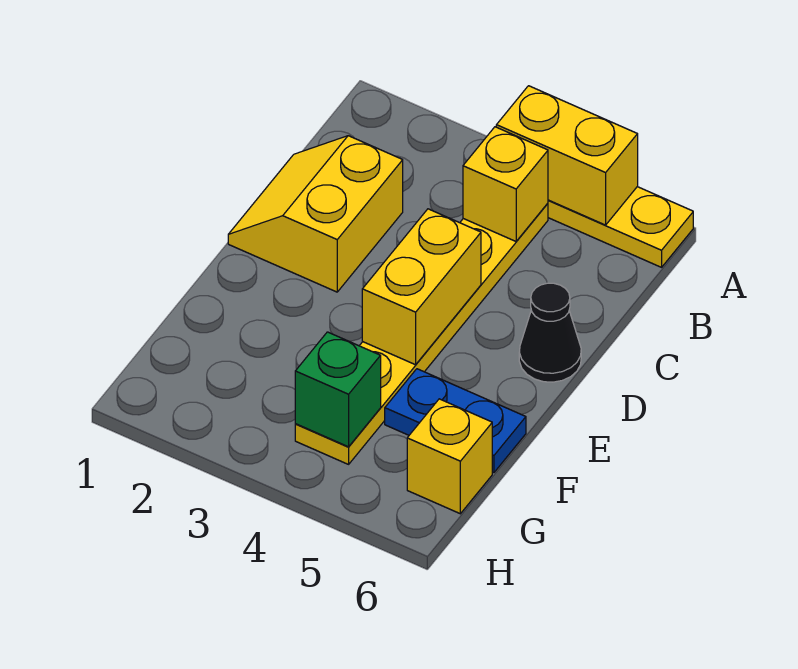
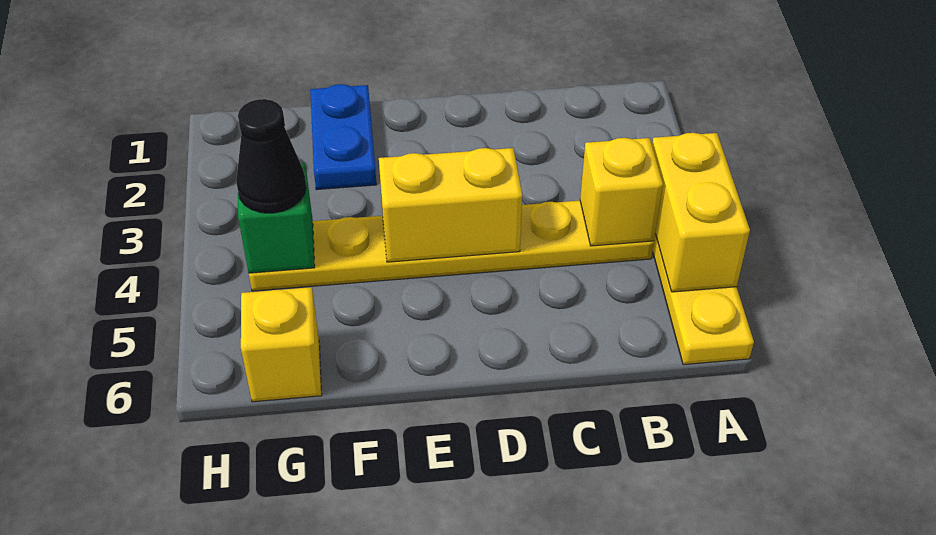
yellow slope C1:D2 level 1 top 2 -> none
black cone D6 level 1 -> black cone G4 level 3
blue plate F5:F6 level 1 -> blue plate F1:F2 level 1

